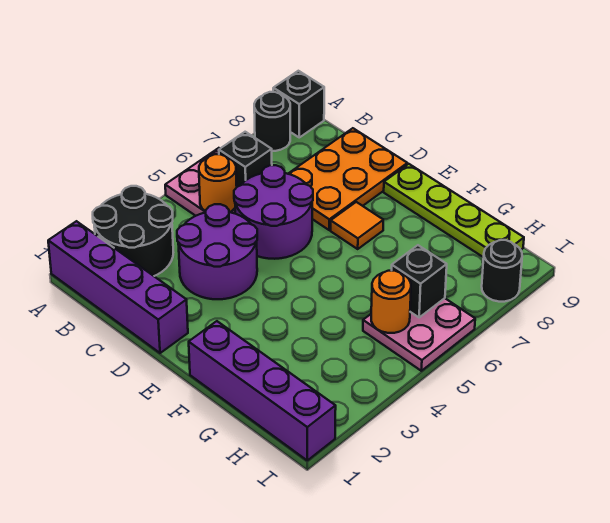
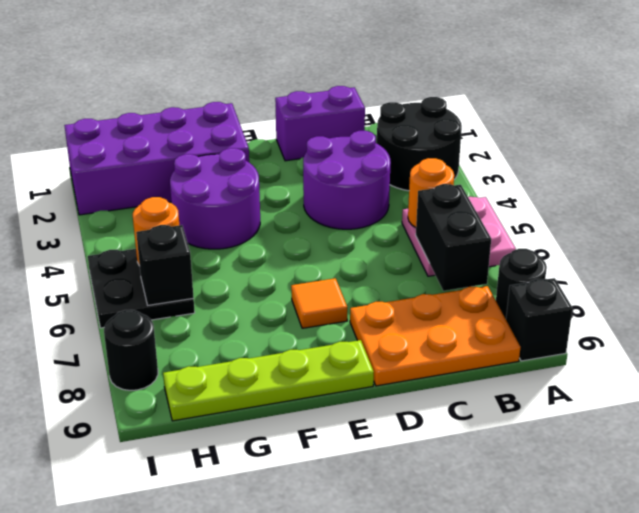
purple brick A1:D1 level 1 -> purple brick C1:D1 level 1
black brick B6 level 2 -> black brick B6:B7 level 2
purple round brick C5:D6 level 1 -> purple round brick F3:G4 level 1
orange plate C7:D9 level 1 -> orange plate B8:D9 level 1
purple brick F1:I1 level 1 -> purple brick F1:I2 level 1
pink plate H5:I6 level 1 -> black plate H5:I6 level 1

